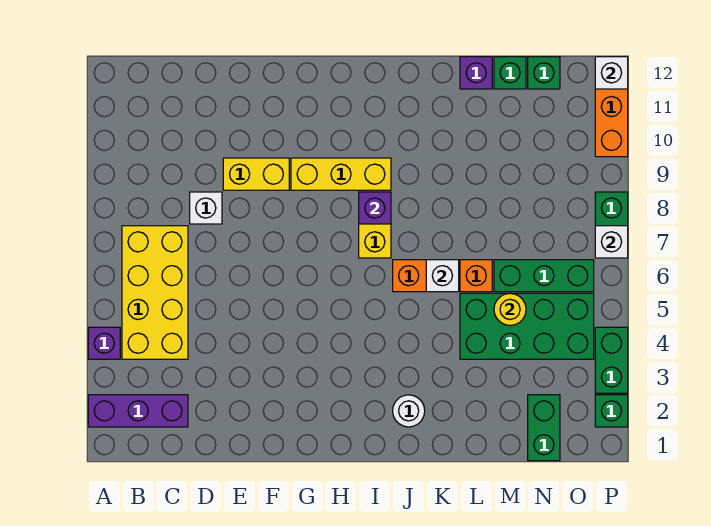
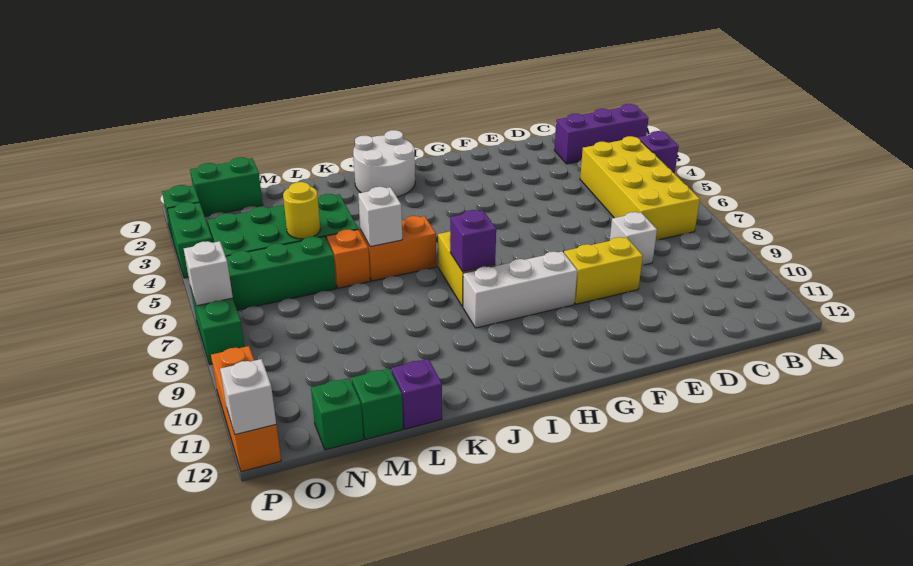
yellow brick G9:I9 level 1 -> white brick G9:I9 level 1
white round brick J2 level 1 -> white round brick I1:J2 level 1
green brick N1:N2 level 1 -> green brick N1:O1 level 1

